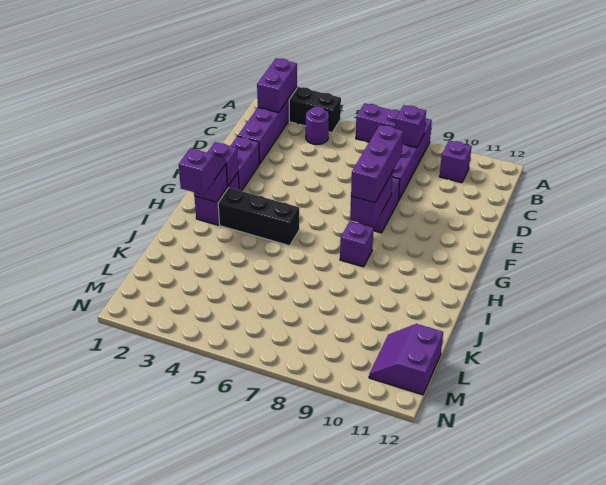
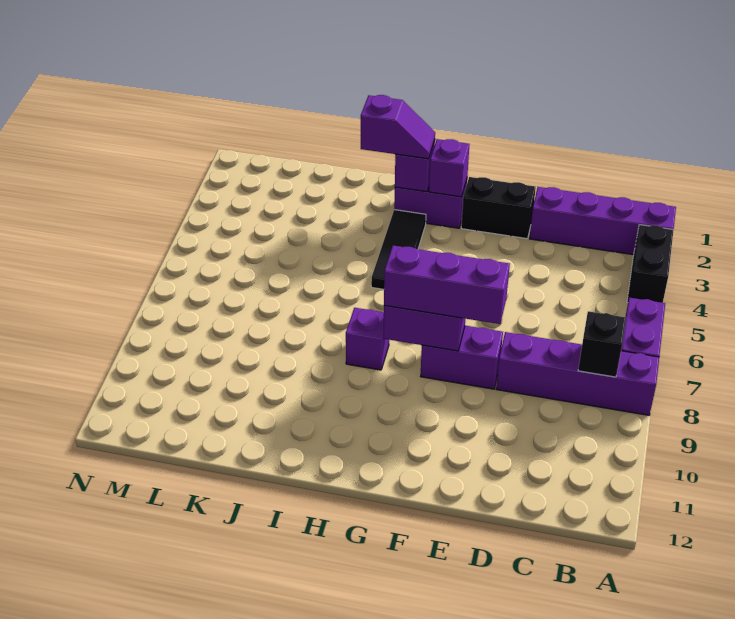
purple brick A2:B2 level 2 -> none
purple round brick B4 level 1 -> none
purple brick B8 level 2 -> black brick B8 level 2
purple brick B10 level 1 -> none
purple brick E2:F2 level 1 -> black brick E2:F2 level 1
black brick H3:H5 level 1 -> black tile H3:H5 level 1
purple slope L11:M12 level 1 top 12 -> none

